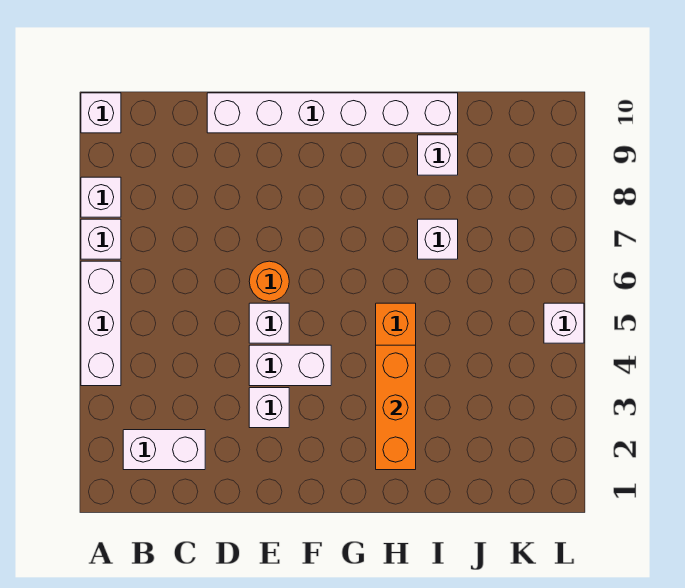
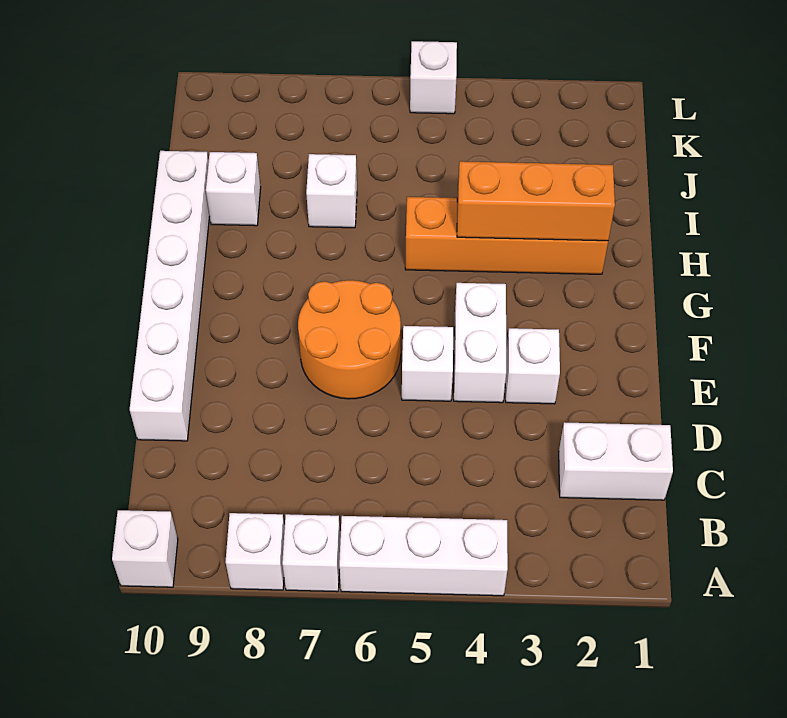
white brick B2:C2 level 1 -> white brick C1:C2 level 1
orange round brick E6 level 1 -> orange round brick E6:F7 level 1

